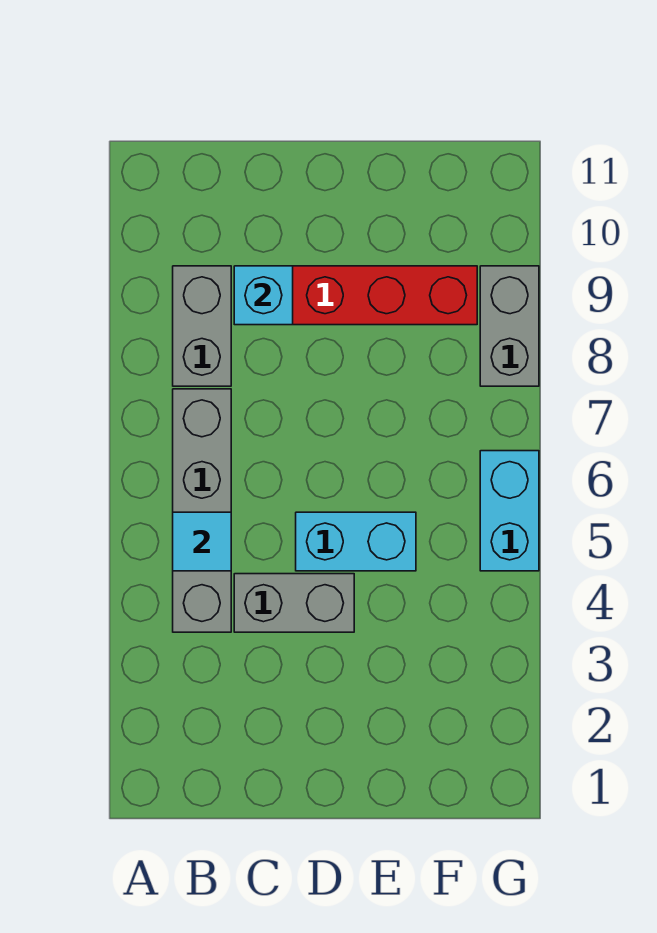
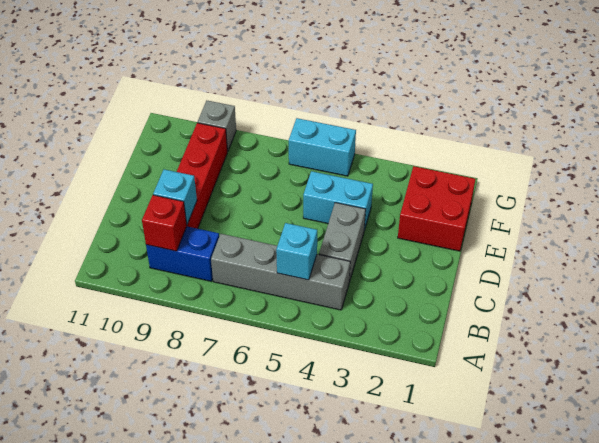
cyan tile B5 level 2 -> cyan brick B5 level 2
grey brick B8:B9 level 1 -> blue brick B8:B9 level 1
none -> red brick B9 level 2
cyan brick D5:E5 level 1 -> cyan brick E4:E5 level 1
none -> red brick E1:F2 level 1
grey brick G8:G9 level 1 -> grey brick G9 level 1

